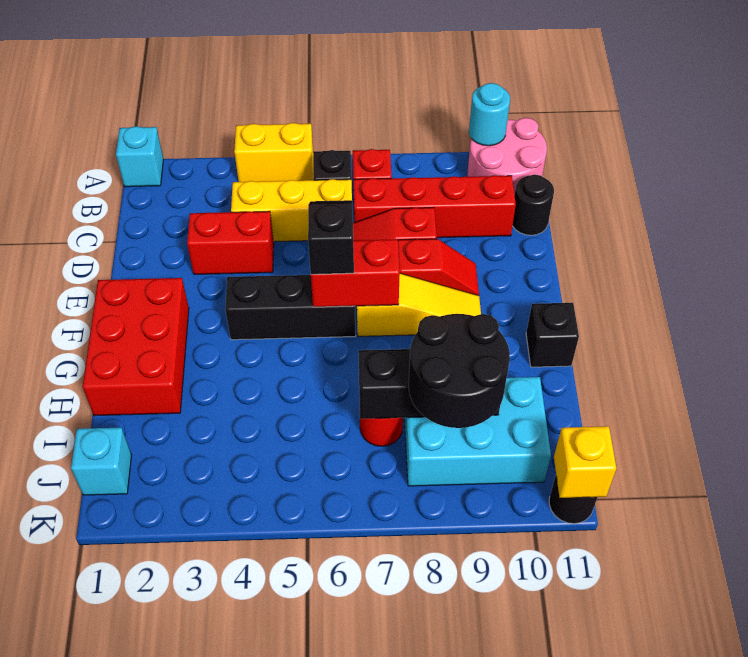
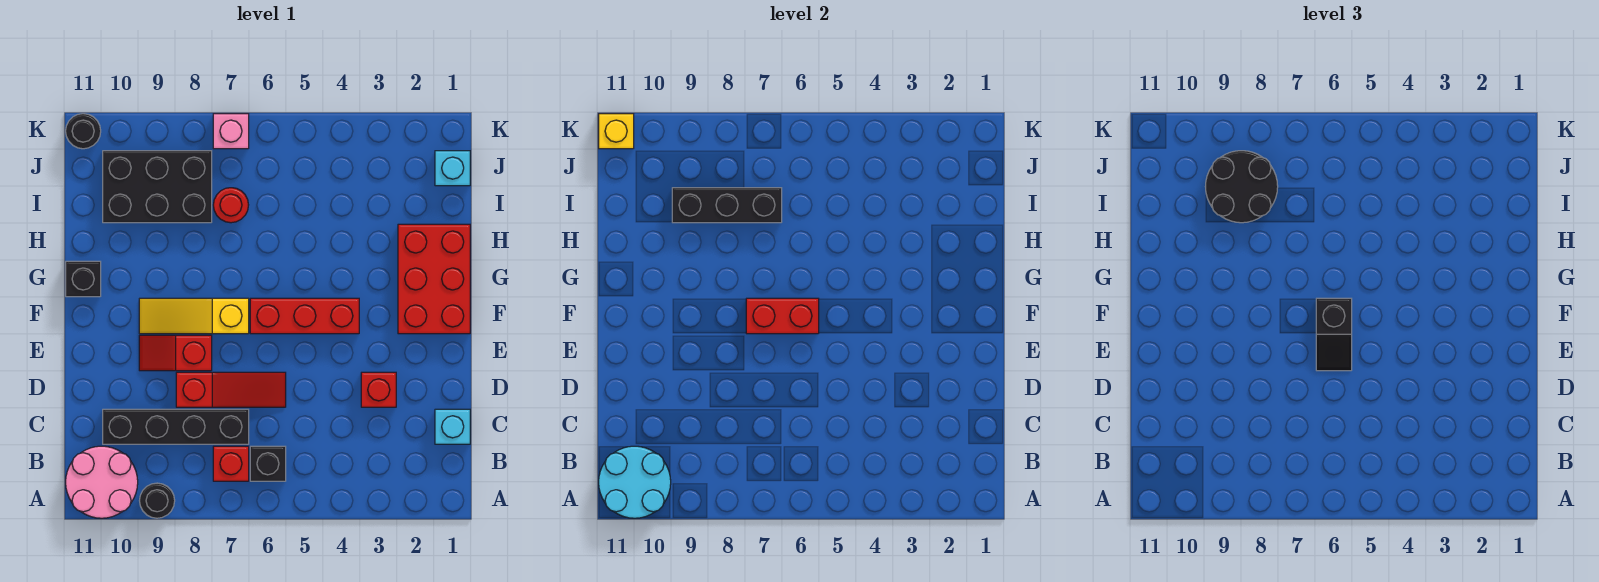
cyan brick A1 level 1 -> cyan brick C1 level 1
yellow brick A4:A5 level 1 -> none
cyan round brick A10 level 2 -> cyan round brick A10:B11 level 2
yellow brick C4:C6 level 1 -> none
red brick C7:C10 level 1 -> black brick C7:C10 level 1
black round brick C11 level 1 -> black round brick A9 level 1
red brick D3:D4 level 1 -> red brick D3 level 1
black brick F4:F6 level 1 -> red brick F4:F6 level 1
cyan brick I8:J10 level 1 -> black brick I8:J10 level 1
none -> pink brick K7 level 1

